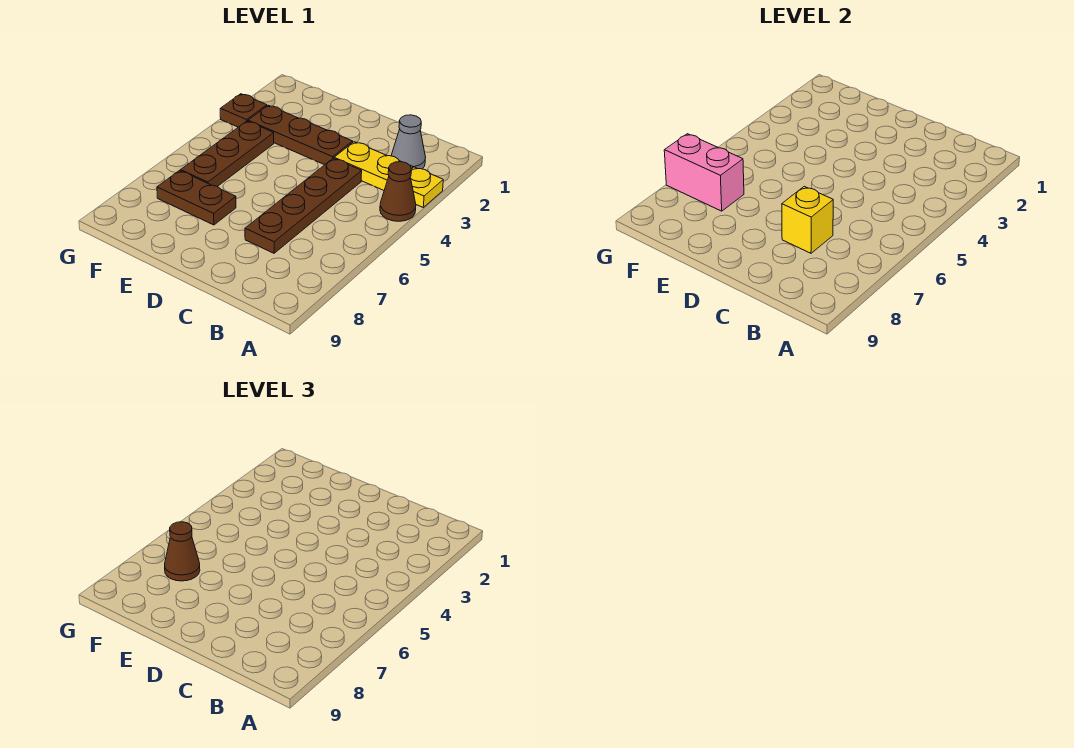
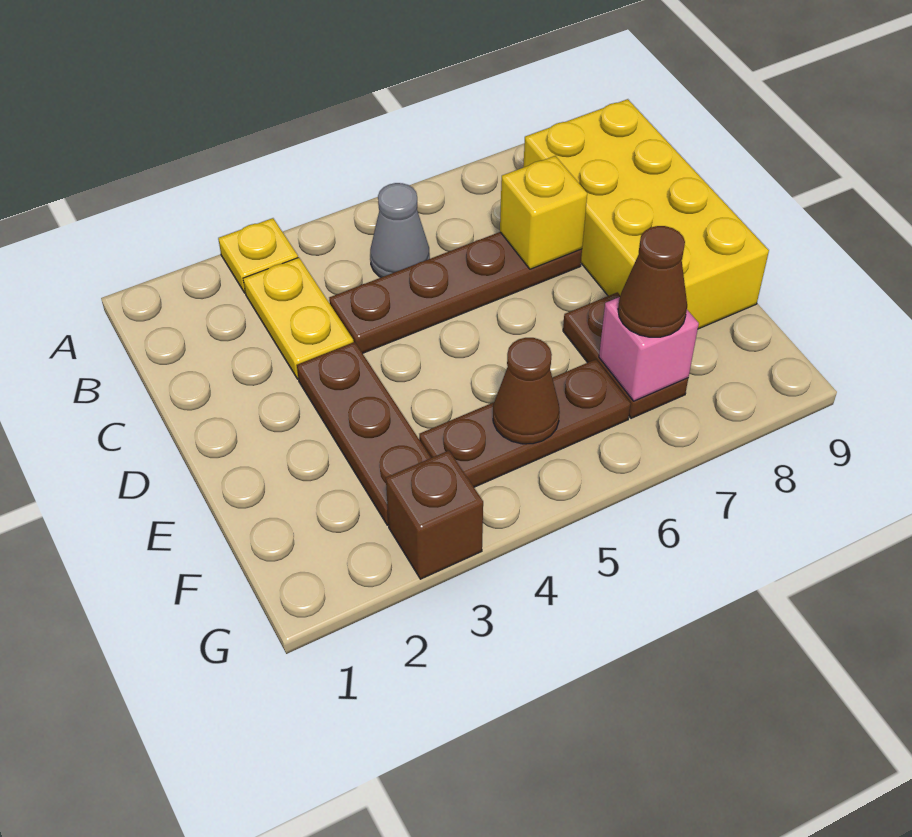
brown cone A4 level 1 -> brown cone F5 level 2
grey cone B2 level 1 -> grey cone B5 level 1
none -> yellow brick B8:E9 level 1
pink brick F7:G7 level 2 -> pink brick F7 level 2
brown plate G3 level 1 -> brown brick G3 level 1

